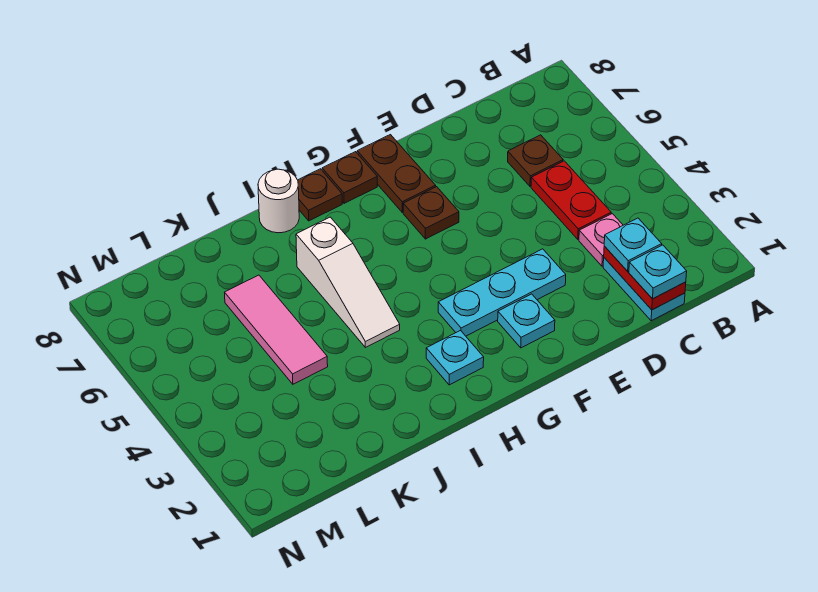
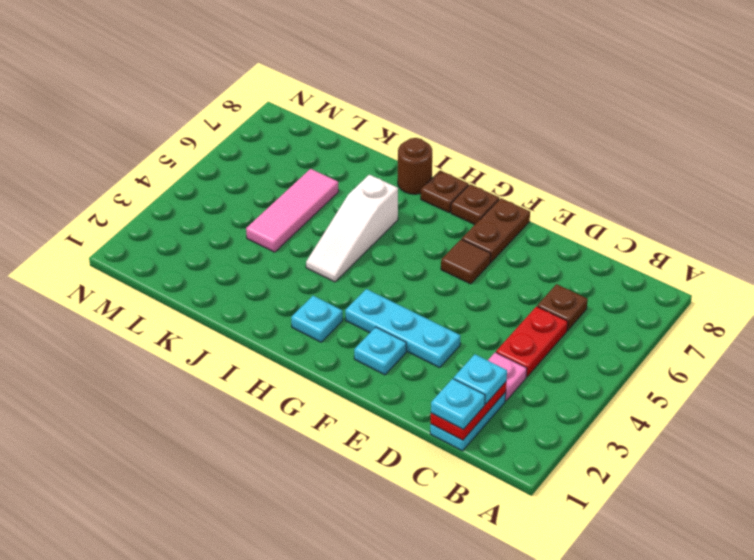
brown plate F6 level 1 -> brown tile F6 level 1
white round brick I8 level 1 -> brown round brick I8 level 1

